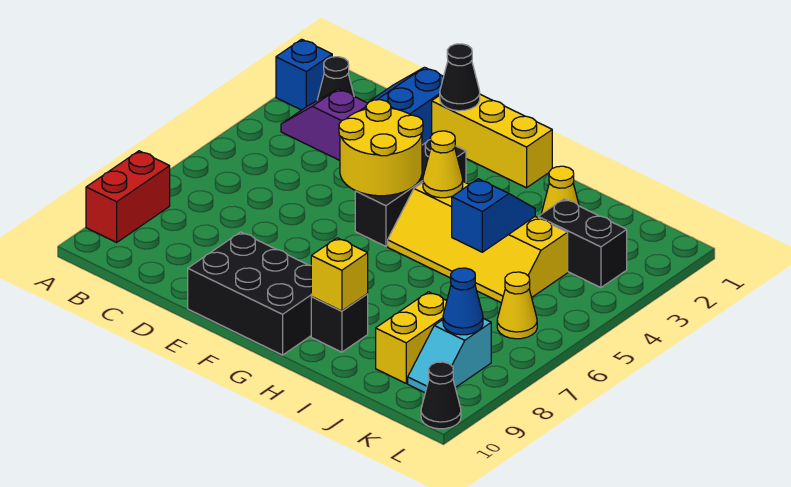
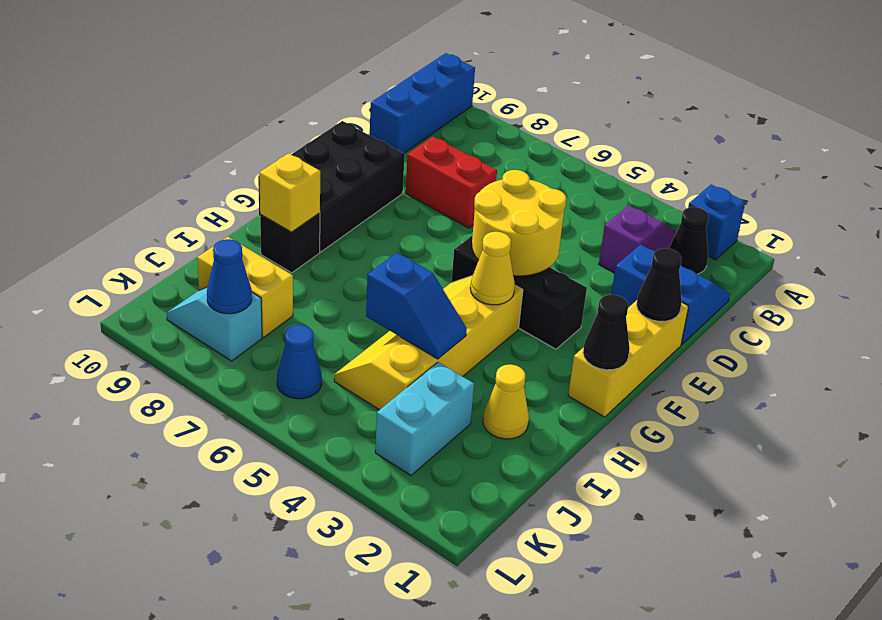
red brick A8:A9 level 1 -> red brick D7:D8 level 1
none -> blue brick A10:C10 level 1
black brick J3:K3 level 1 -> cyan brick J3:K3 level 1
yellow cone K6 level 1 -> blue cone K6 level 1
black cone L10 level 1 -> black cone G1 level 2

